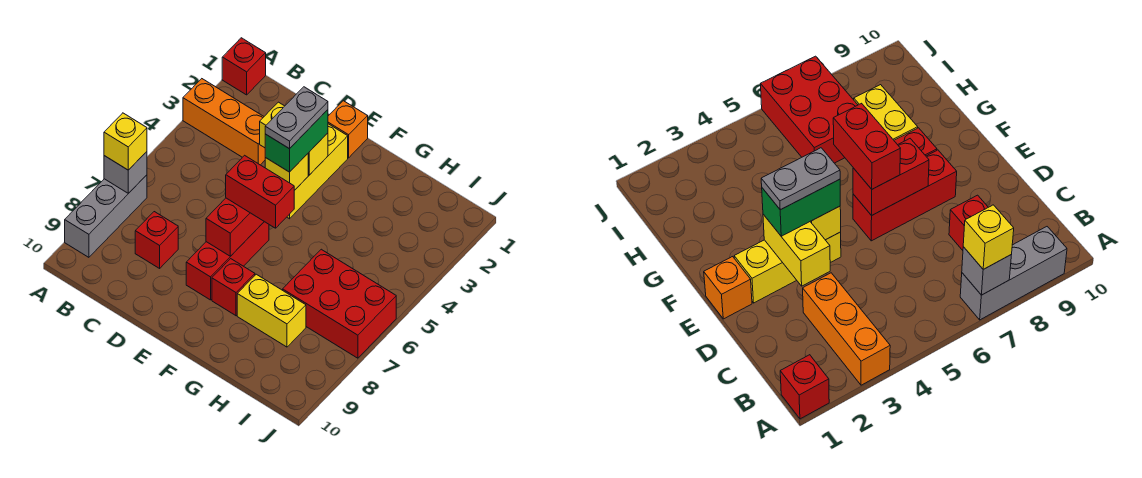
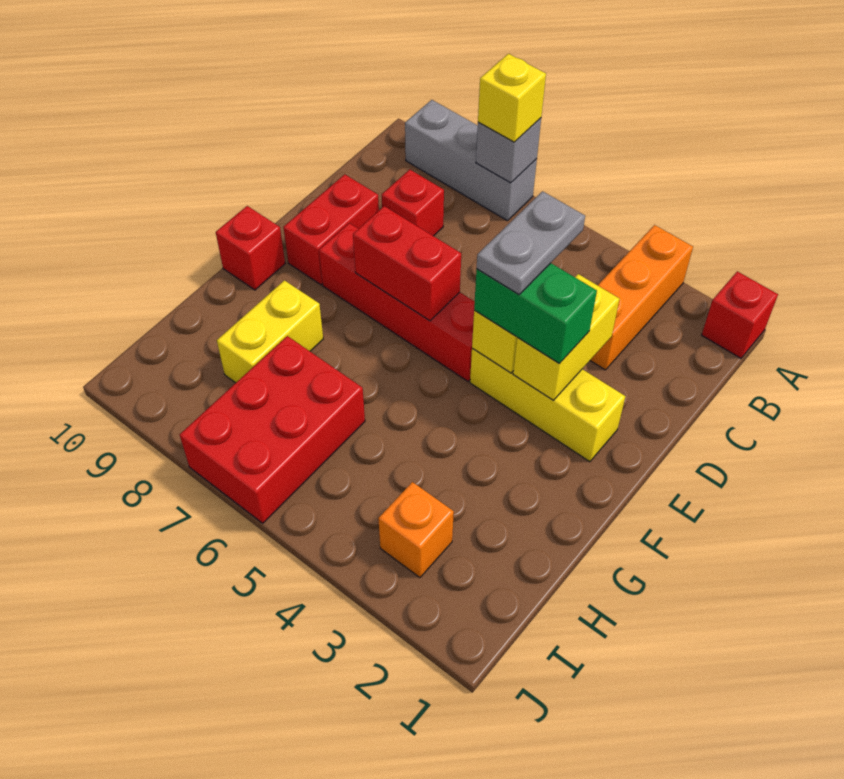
orange brick E1 level 1 -> orange brick I3 level 1
grey plate E3:E4 level 4 -> grey plate D4:E4 level 4
red brick E6:E8 level 1 -> red brick E5:E8 level 1
red brick E6:F6 level 3 -> red brick D9:E9 level 1
red brick F8 level 1 -> red brick F10 level 1

